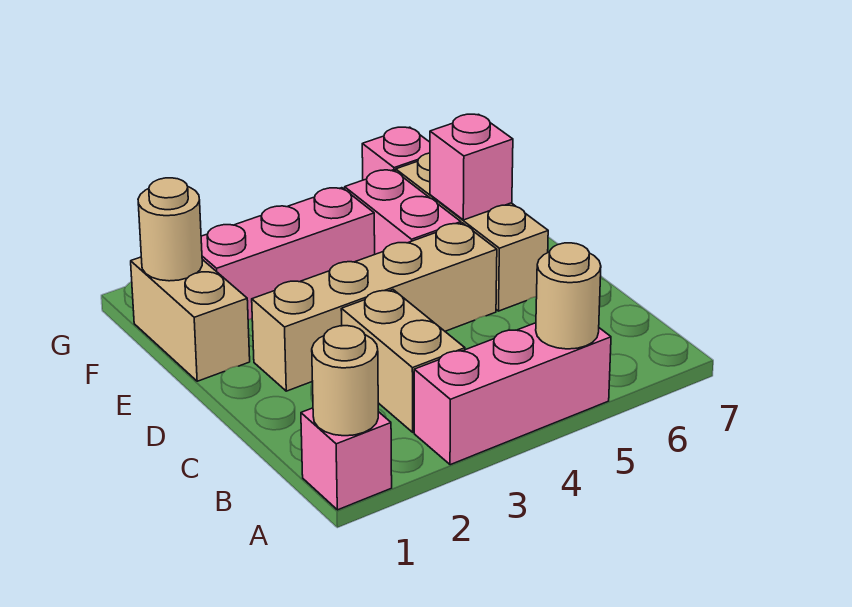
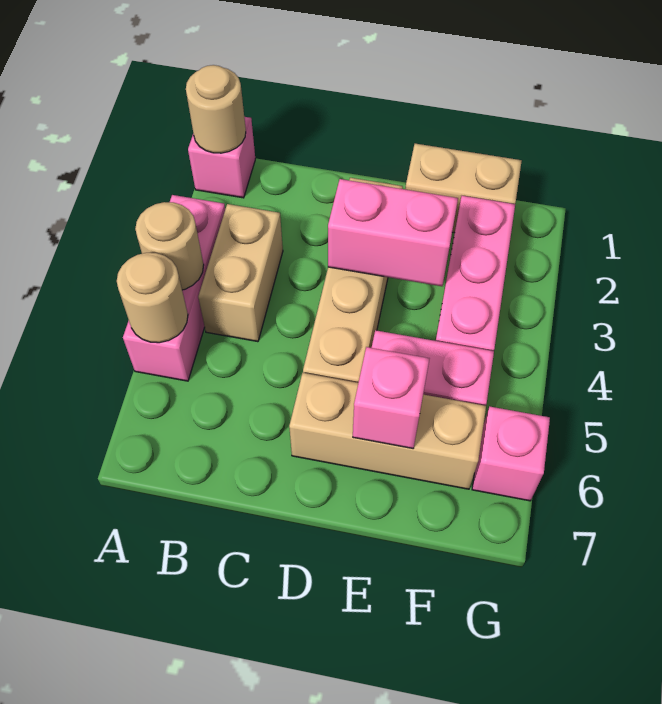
tan brick B3:C3 level 1 -> tan brick B3:B4 level 1
none -> pink brick D3:E3 level 2
tan round brick F1 level 2 -> tan round brick A4 level 2

